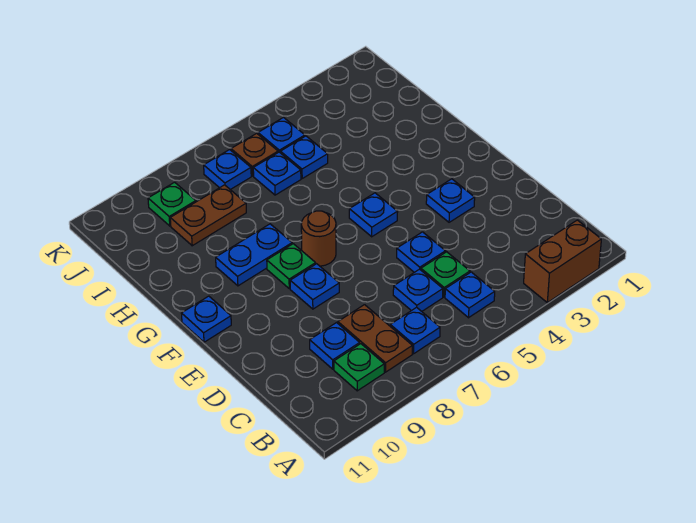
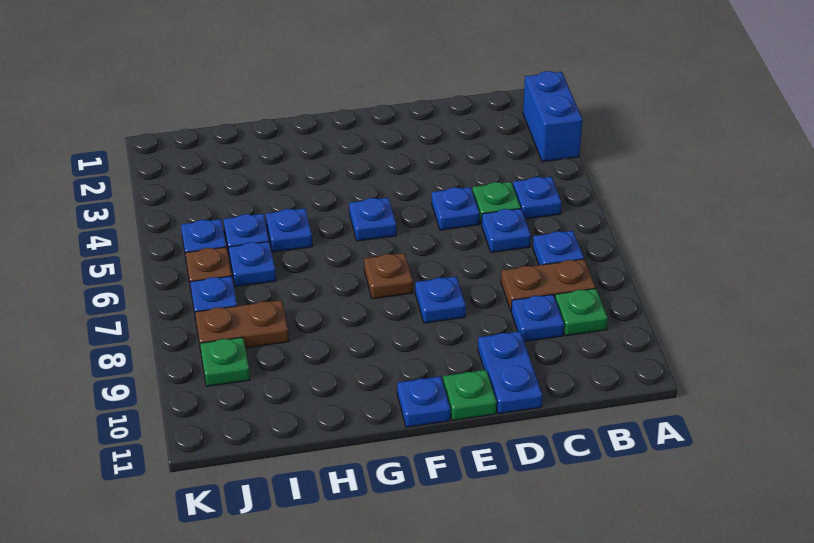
brown brick A2:A3 level 1 -> blue brick A2:A3 level 1
blue plate E3 level 1 -> blue plate H5 level 1
brown round brick F7 level 1 -> brown plate F7 level 1
green plate F8 level 1 -> green plate E11 level 1
blue plate G8:G9 level 1 -> blue plate D10:D11 level 1
brown plate I8:I9 level 1 -> brown plate I8:J8 level 1

